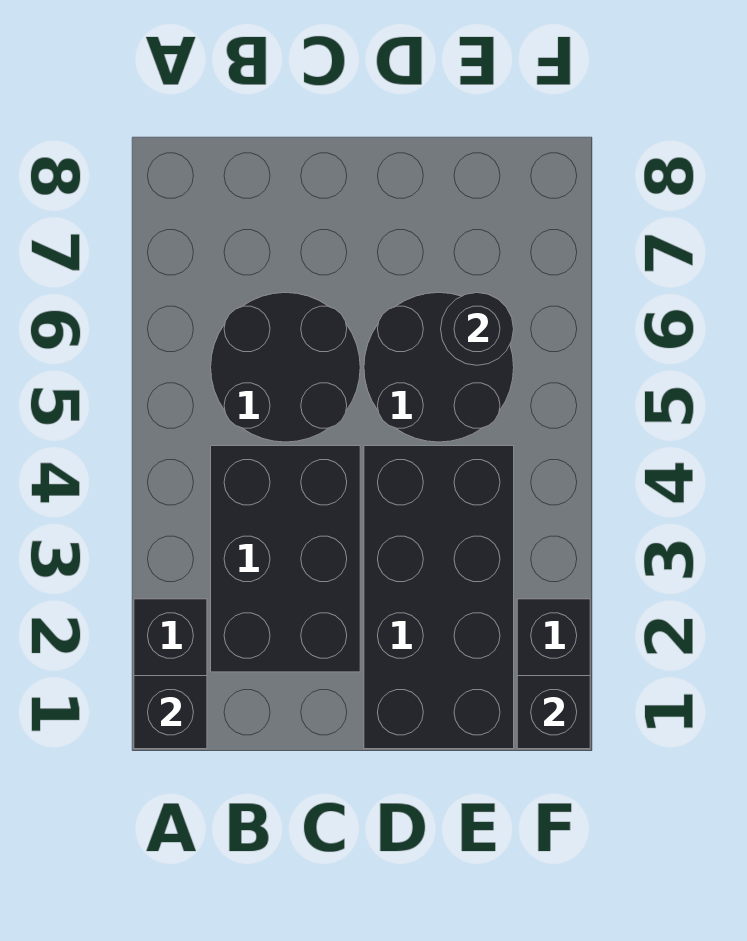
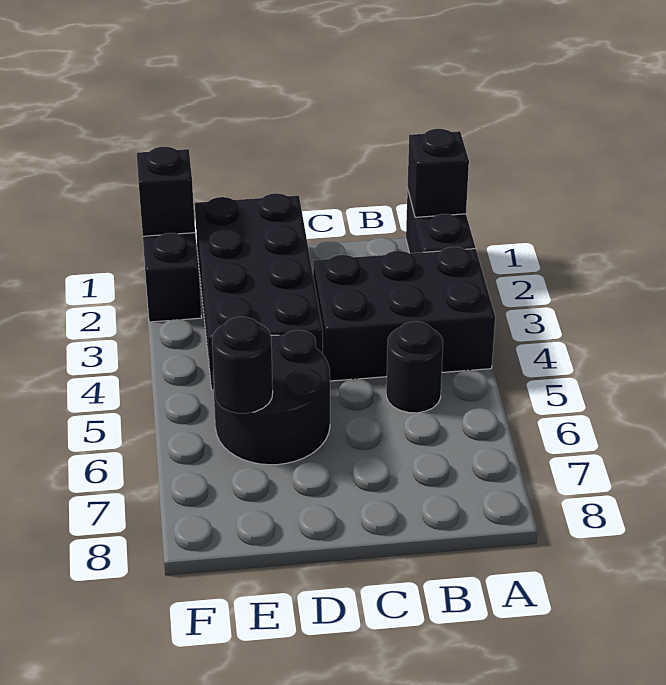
black brick B2:C4 level 1 -> black brick A3:C4 level 1
black round brick B5:C6 level 1 -> black round brick B5 level 1

